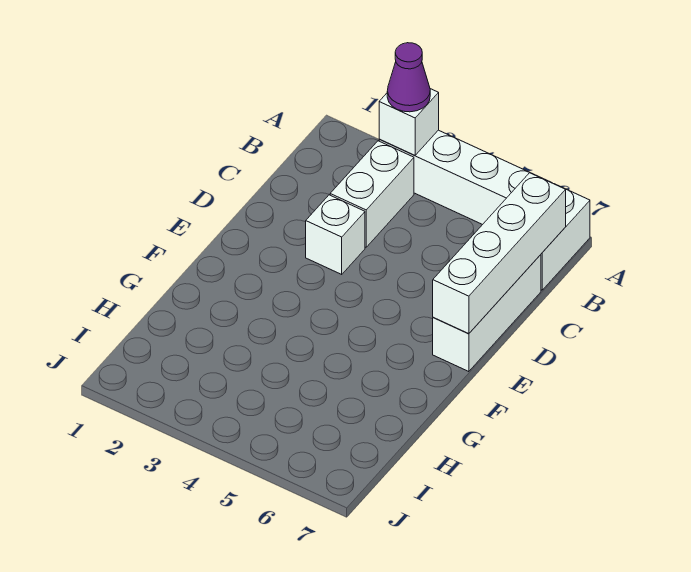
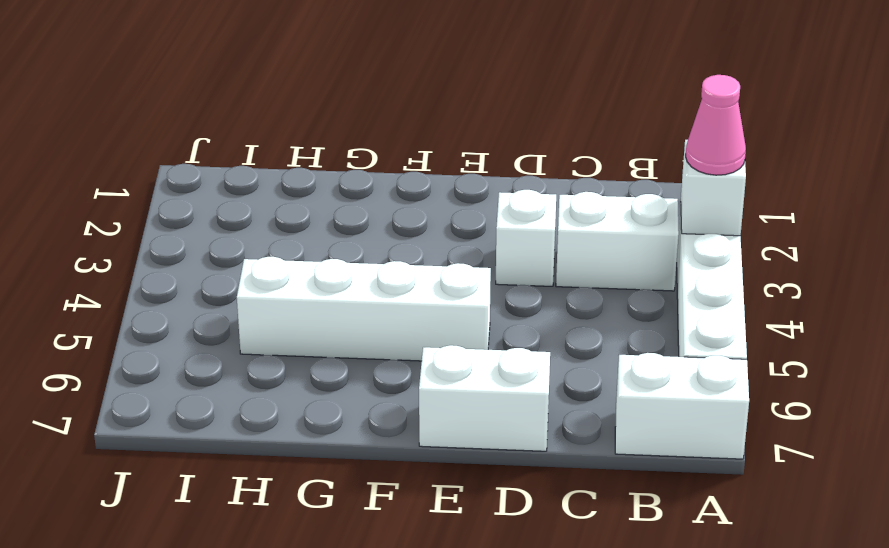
purple cone A3 level 3 -> pink cone A3 level 3
white brick B7:E7 level 2 -> white brick E5:H5 level 1
white brick C7:E7 level 1 -> white brick D7:E7 level 1

